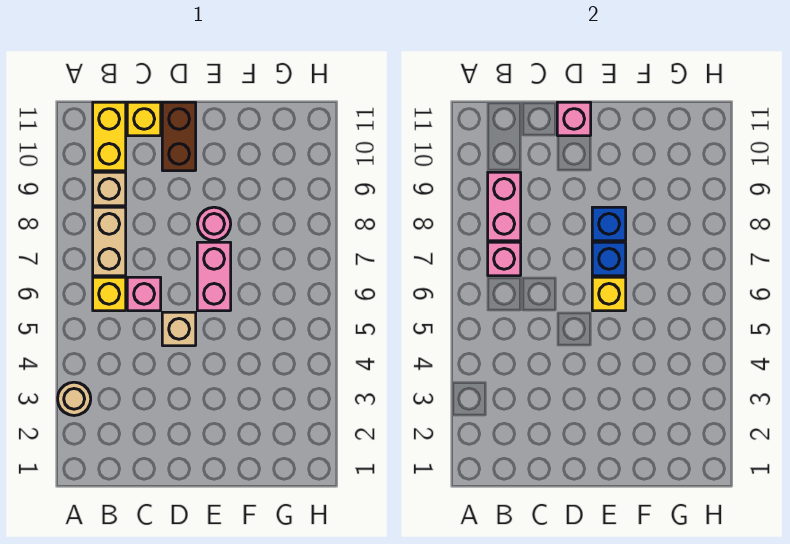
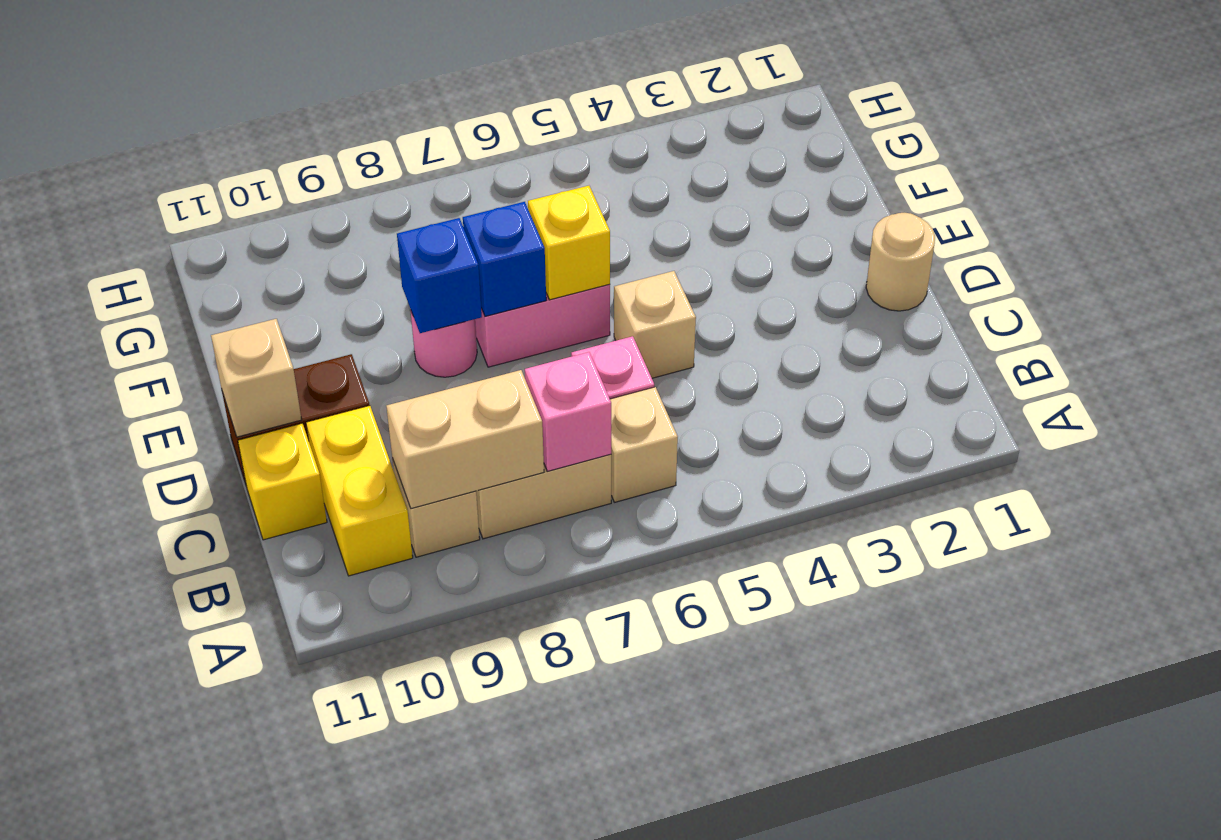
tan round brick A3 level 1 -> tan round brick D1 level 1
yellow brick B6 level 1 -> tan brick B6 level 1
pink brick B8:B9 level 2 -> tan brick B8:B9 level 2
yellow brick B10:B11 level 1 -> yellow brick B10:C10 level 1
pink brick D11 level 2 -> tan brick D11 level 2

